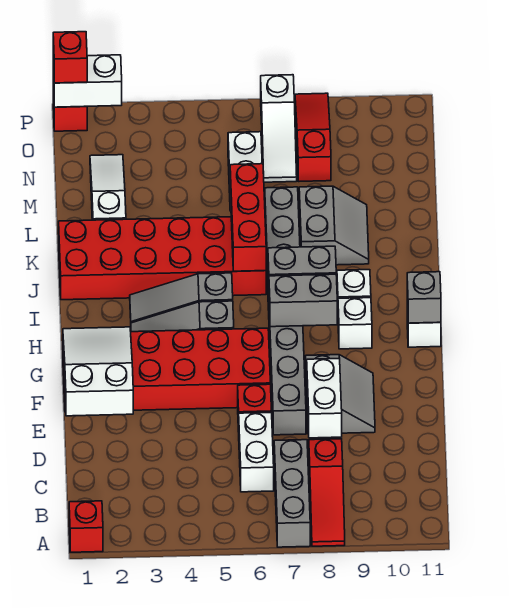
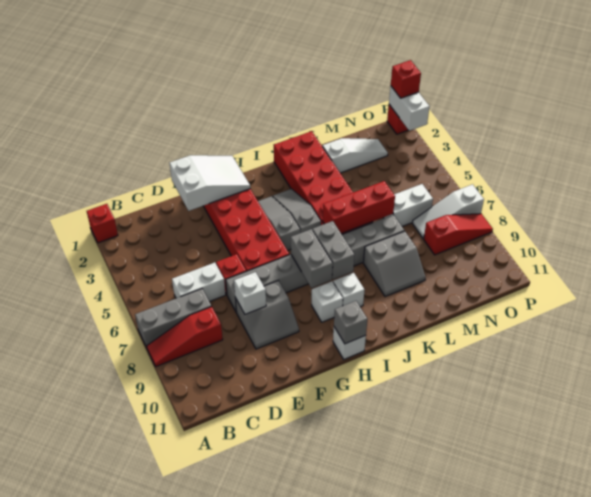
white brick D8:E8 level 2 -> white brick E8 level 2

